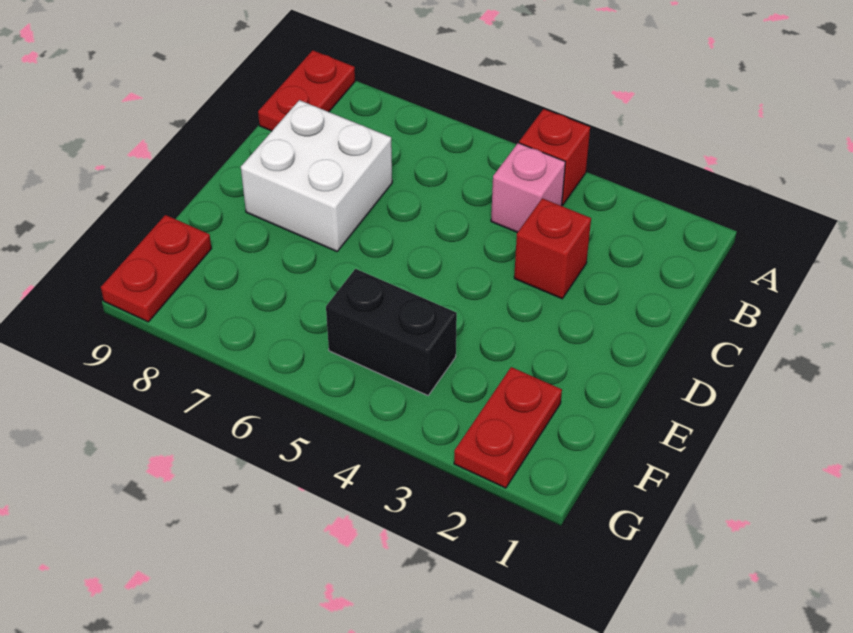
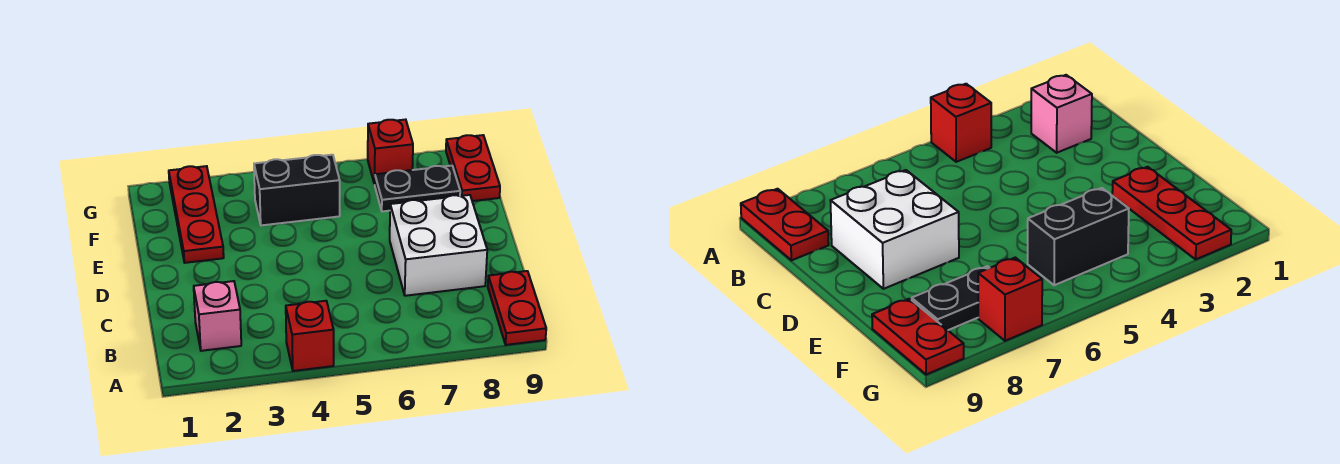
pink brick B4 level 1 -> pink brick B2 level 1
red brick C3 level 1 -> red brick G7 level 1
red plate F2:G2 level 1 -> red plate E2:G2 level 1
none -> black plate F7:F8 level 1

